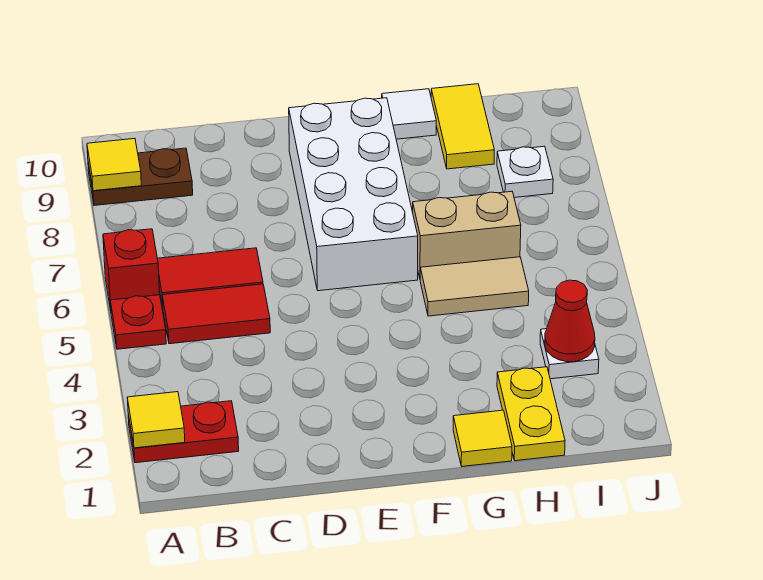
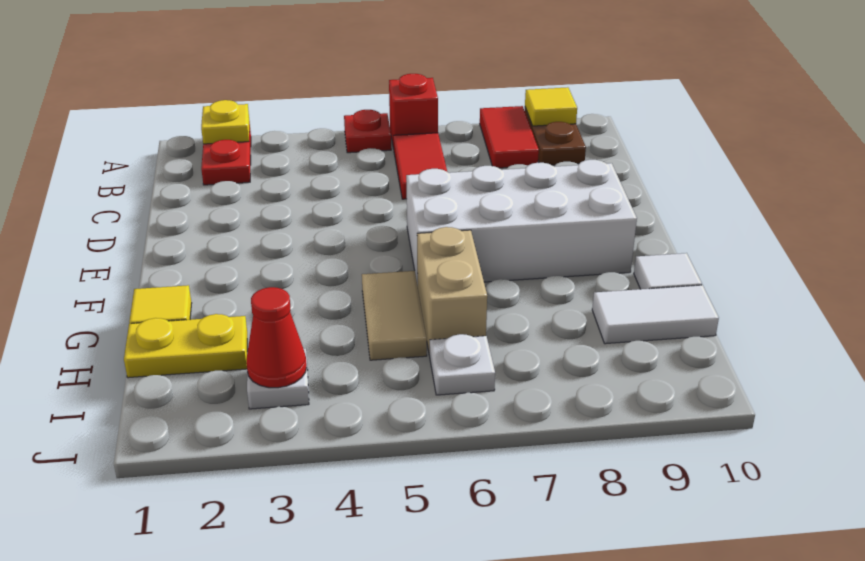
yellow tile A2 level 2 -> yellow plate A2 level 2
red tile B5:C5 level 1 -> red tile A8:B8 level 1
yellow tile H9:H10 level 1 -> white tile H9:H10 level 1
white plate I8 level 1 -> white plate I6 level 1

